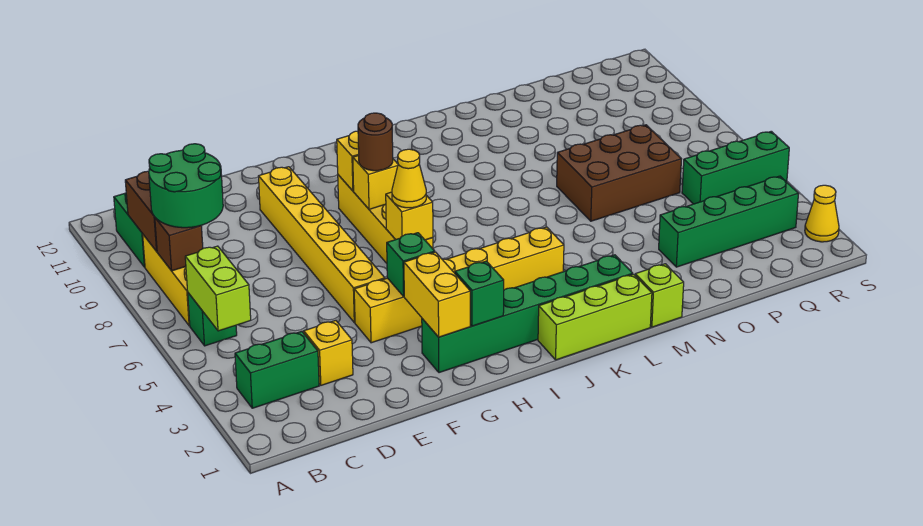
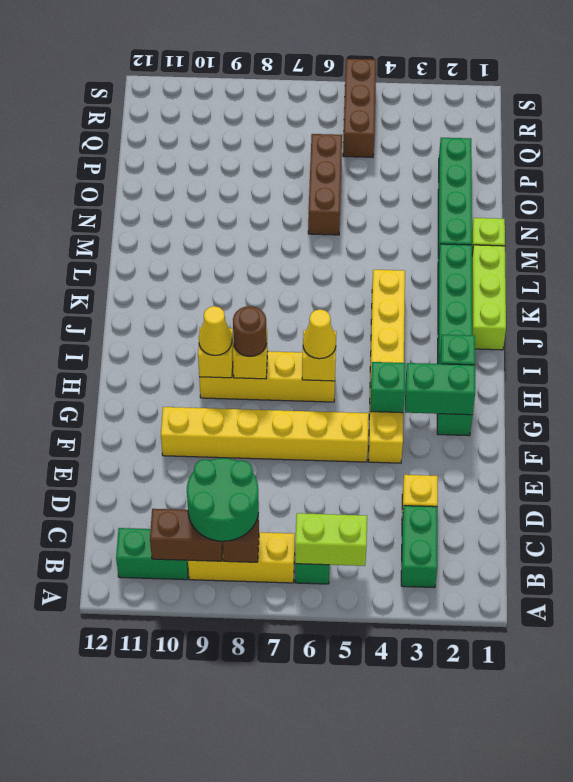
yellow brick G2:G3 level 2 -> green brick G2:G3 level 2
brown brick N6:P7 level 1 -> brown brick N6:P6 level 1
green brick O3:R3 level 1 -> green brick M2:P2 level 1
green brick Q5:S5 level 1 -> brown brick Q5:S5 level 1
yellow cone S2 level 1 -> yellow cone H9 level 3

